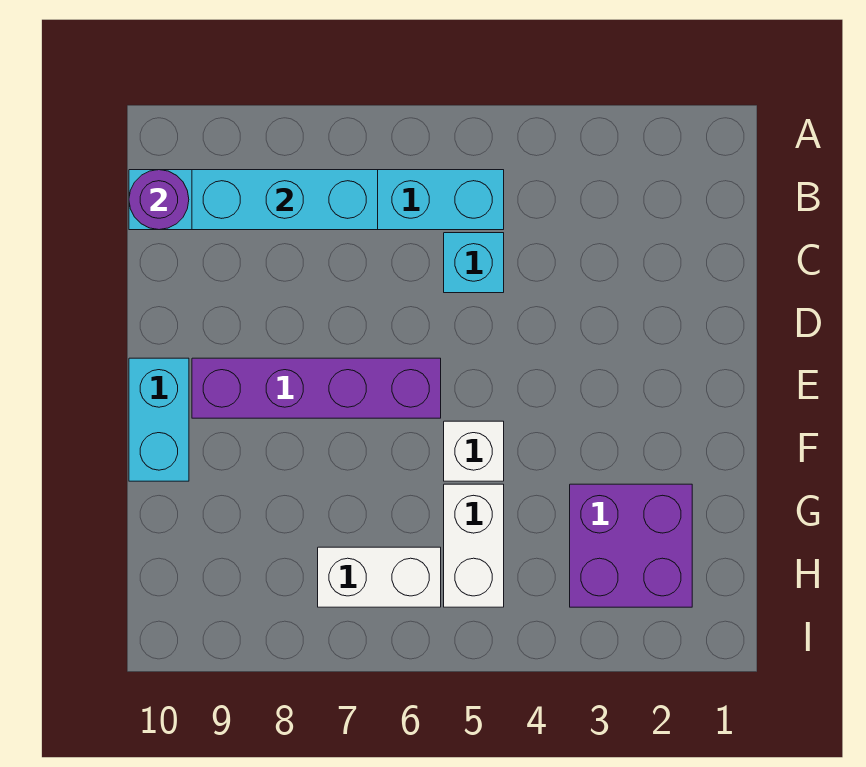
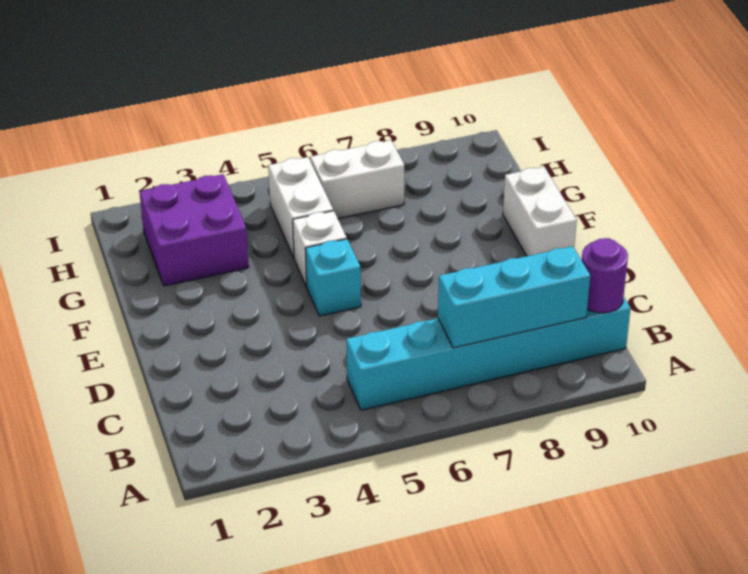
cyan brick C5 level 1 -> cyan brick E5 level 1
purple brick E6:E9 level 1 -> none
cyan brick E10:F10 level 1 -> white brick E10:F10 level 1

